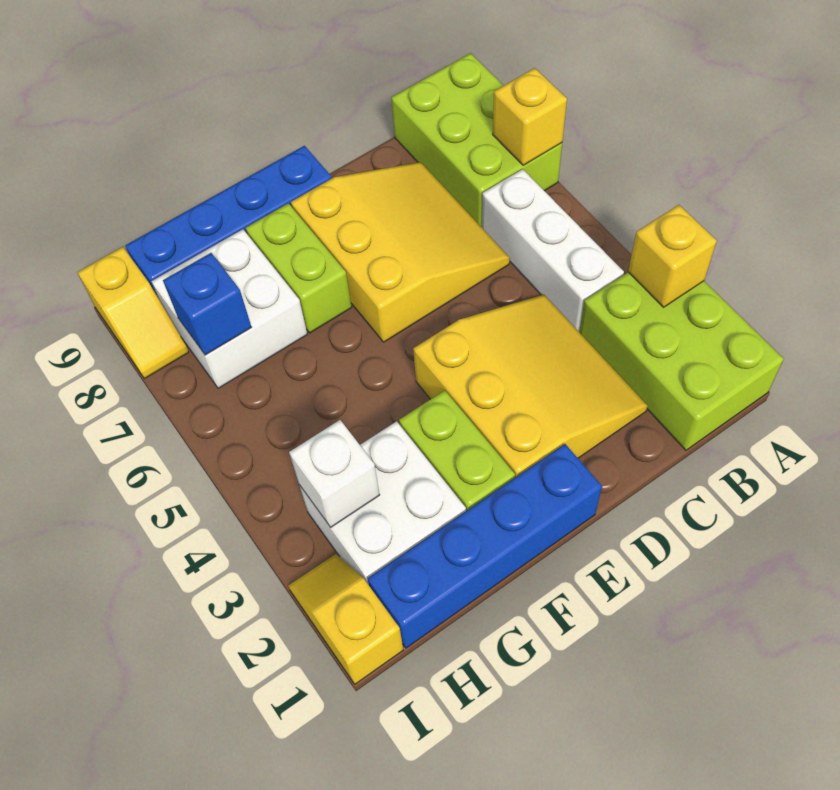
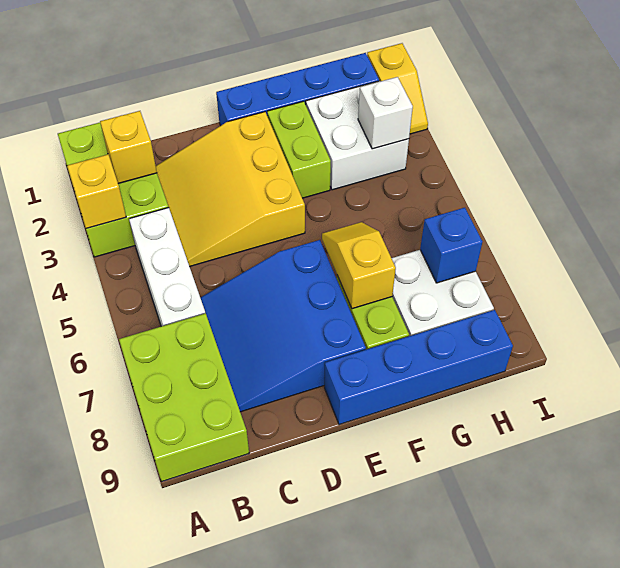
yellow brick A7 level 2 -> yellow brick B2 level 2
yellow slope C6:E8 level 1 top E -> blue slope C6:E8 level 1 top E
yellow slope I8:I9 level 1 top 9 -> yellow slope F6:F7 level 2 top 7

